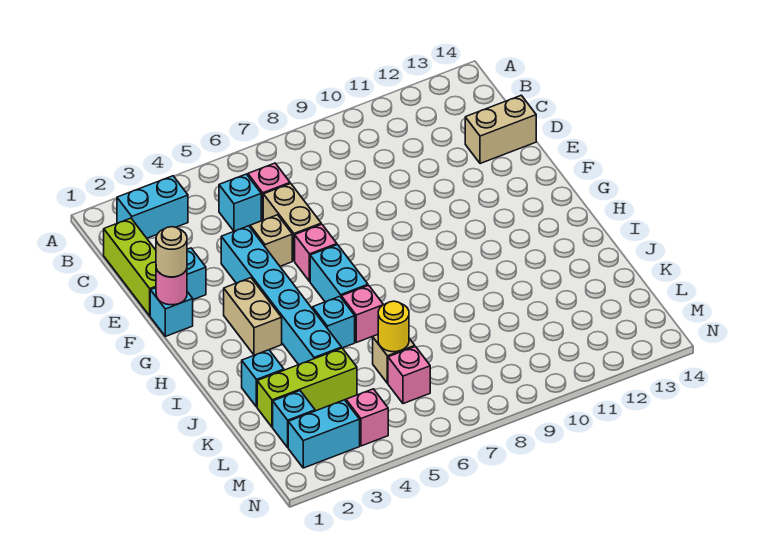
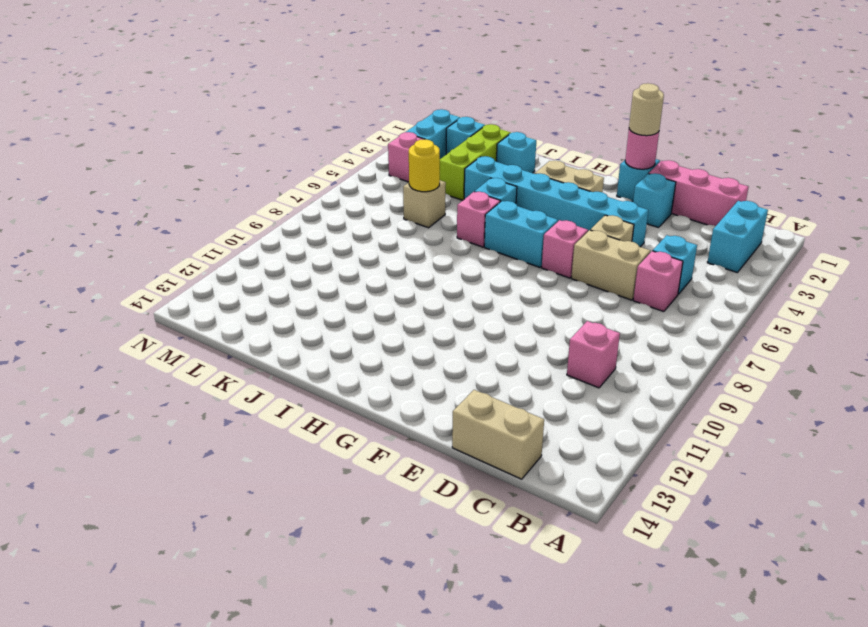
lime brick C1:E1 level 1 -> pink brick C1:E1 level 1
tan brick D13:D14 level 1 -> tan brick C14:D14 level 1
pink brick L6 level 1 -> pink brick C10 level 1

